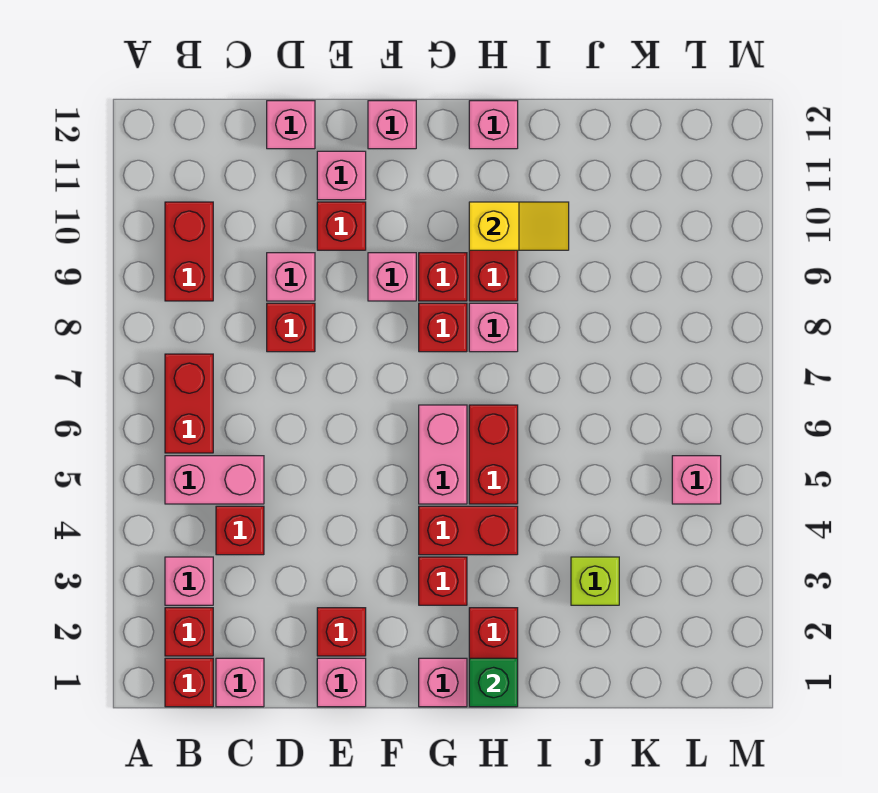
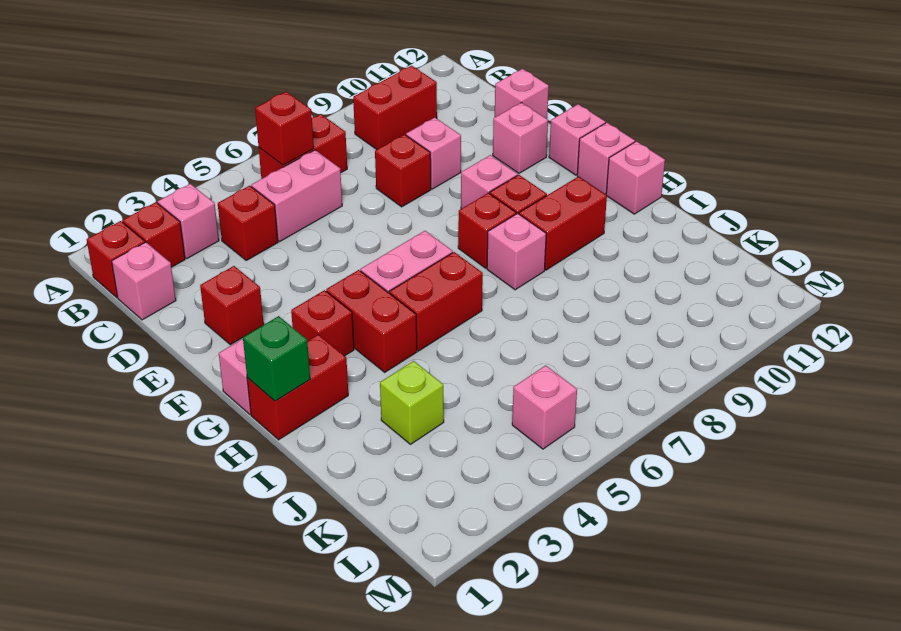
pink brick B5:C5 level 1 -> pink brick C5:C6 level 1
pink brick E1 level 1 -> pink brick G12 level 1
red brick E10 level 1 -> red brick B6 level 2
yellow slope H10:I10 level 2 top H -> none

